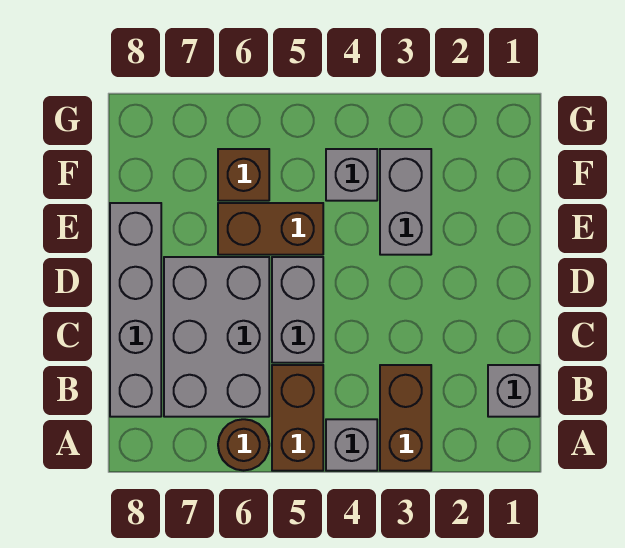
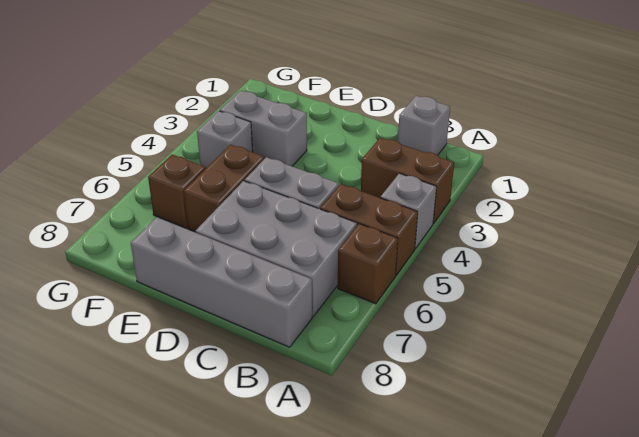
brown round brick A6 level 1 -> brown brick A6 level 1

